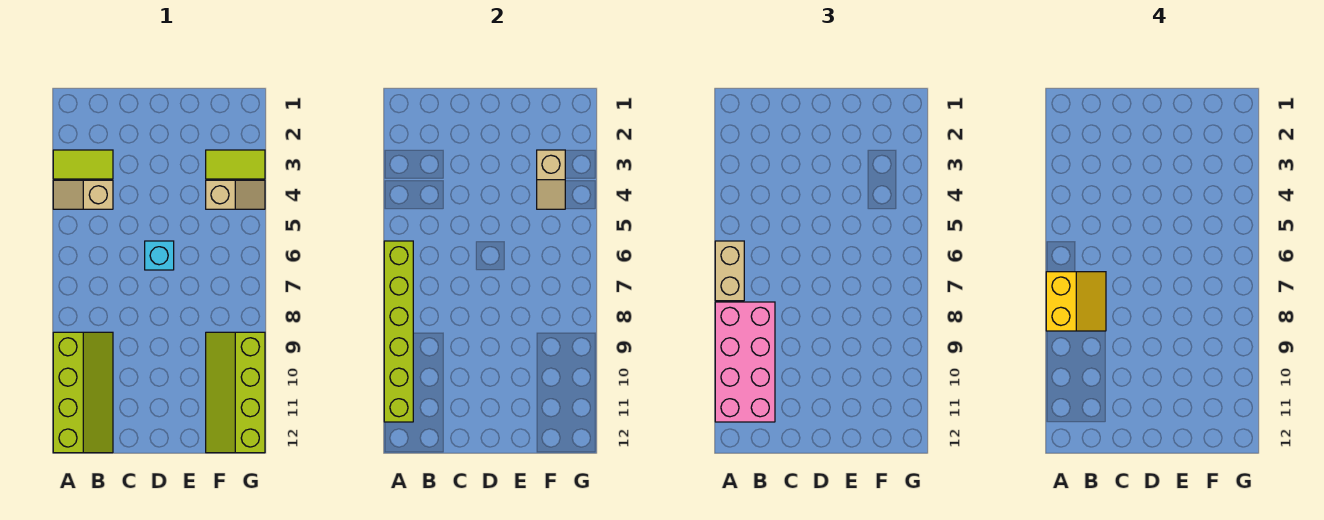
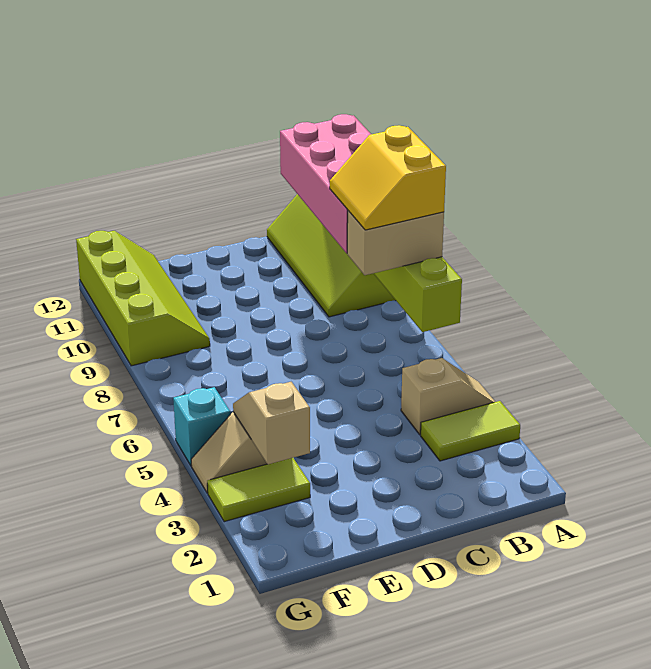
tan brick A6:A7 level 3 -> tan brick A7:B7 level 3
cyan brick D6 level 1 -> cyan brick G5 level 1

